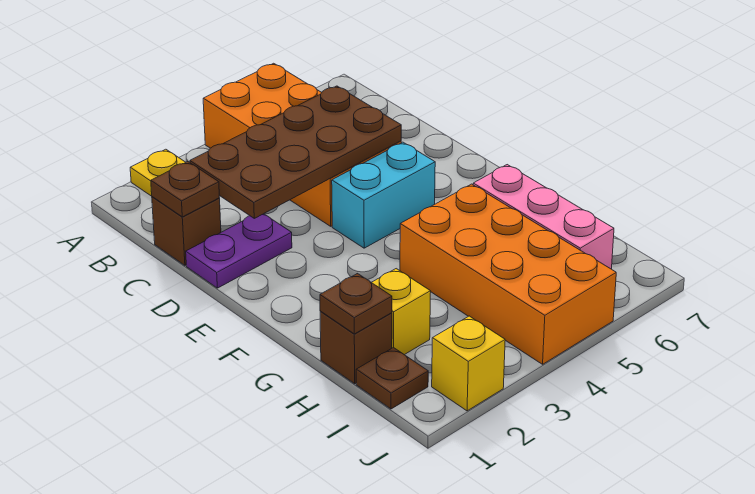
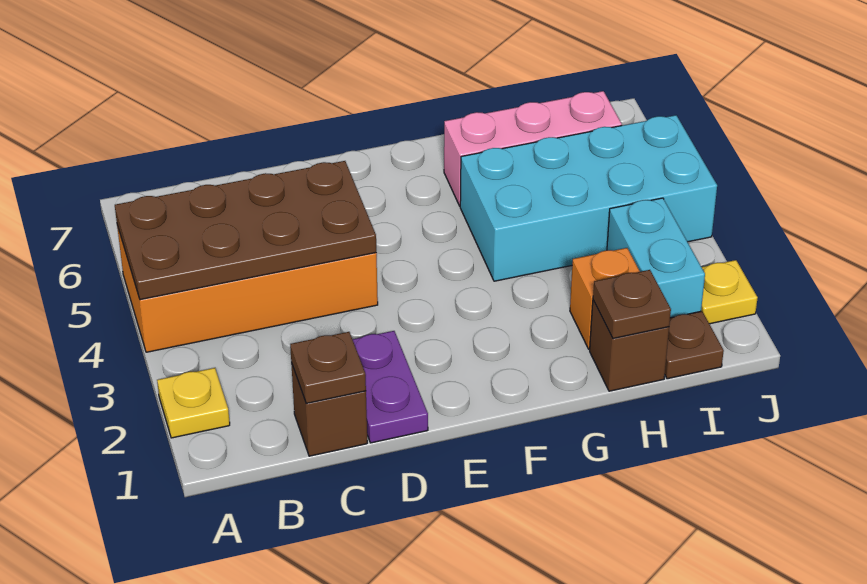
brown plate C2:D5 level 2 -> brown plate A4:D5 level 2
cyan brick E4:E5 level 1 -> cyan brick I2:I3 level 1
orange brick G4:J5 level 1 -> cyan brick G4:J5 level 1
yellow brick H2 level 1 -> orange brick H2 level 1
yellow brick J2 level 1 -> yellow plate J2 level 1

